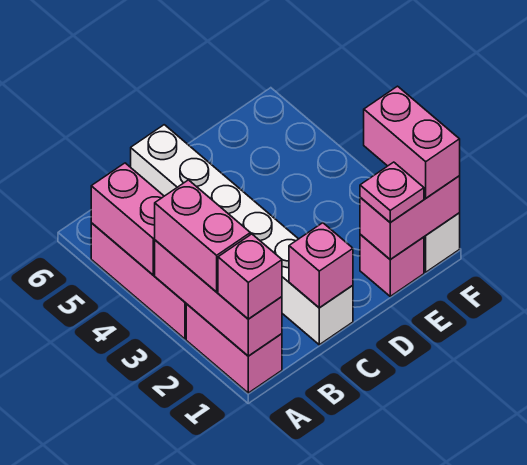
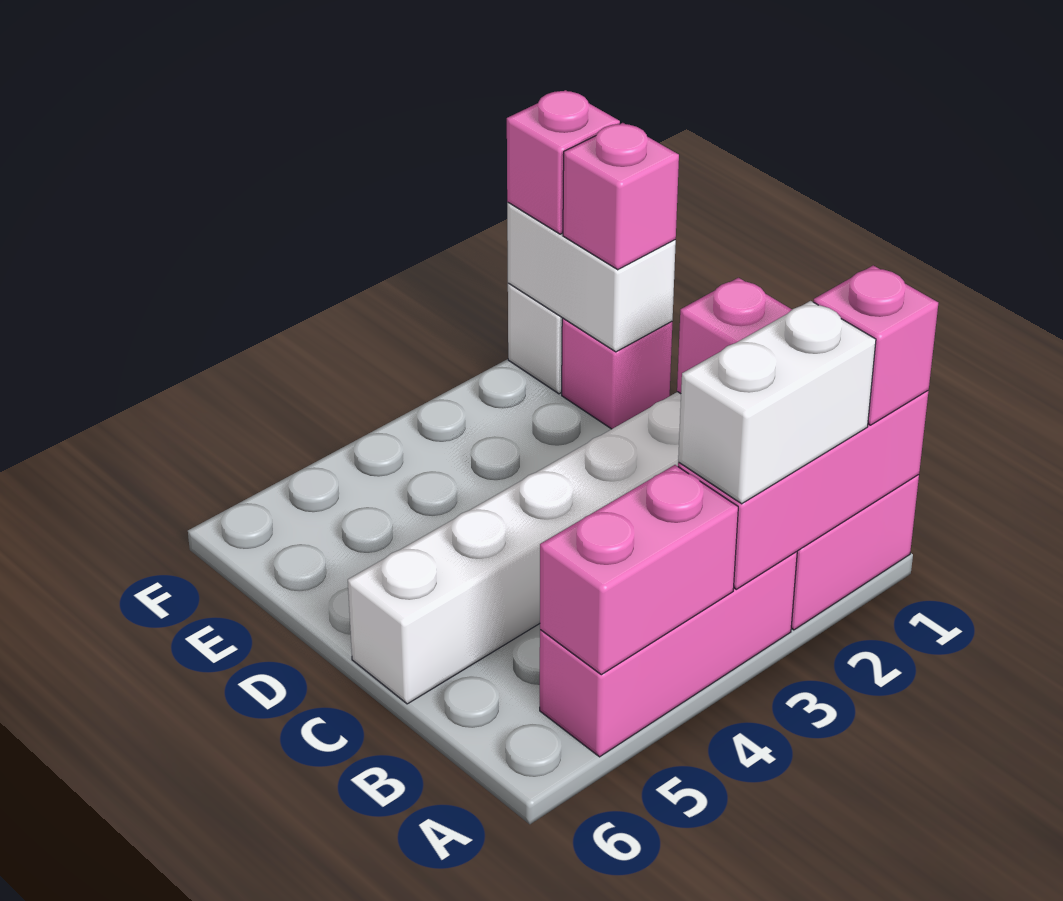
pink brick A2:A3 level 3 -> white brick A2:A3 level 3
pink brick E1:F1 level 2 -> white brick E1:F1 level 2
pink plate E1 level 3 -> pink brick E1 level 3
pink brick F1:F2 level 3 -> pink brick F1 level 3

